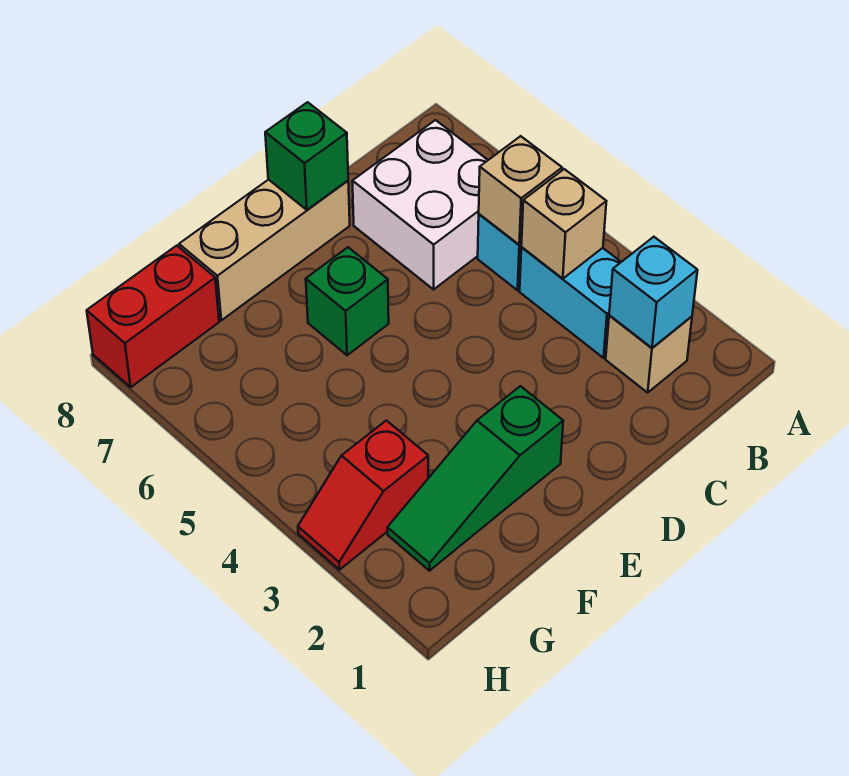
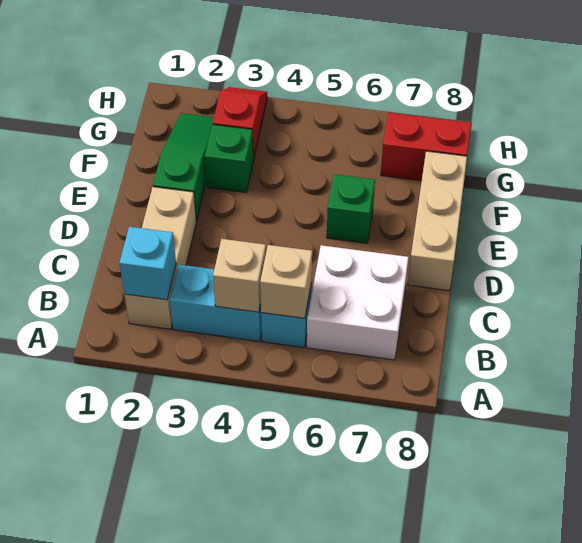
tan brick B2 level 1 -> tan brick B2:D2 level 1
green brick D8 level 2 -> green brick F3 level 1
red brick G8:H8 level 1 -> red brick G7:G8 level 1

